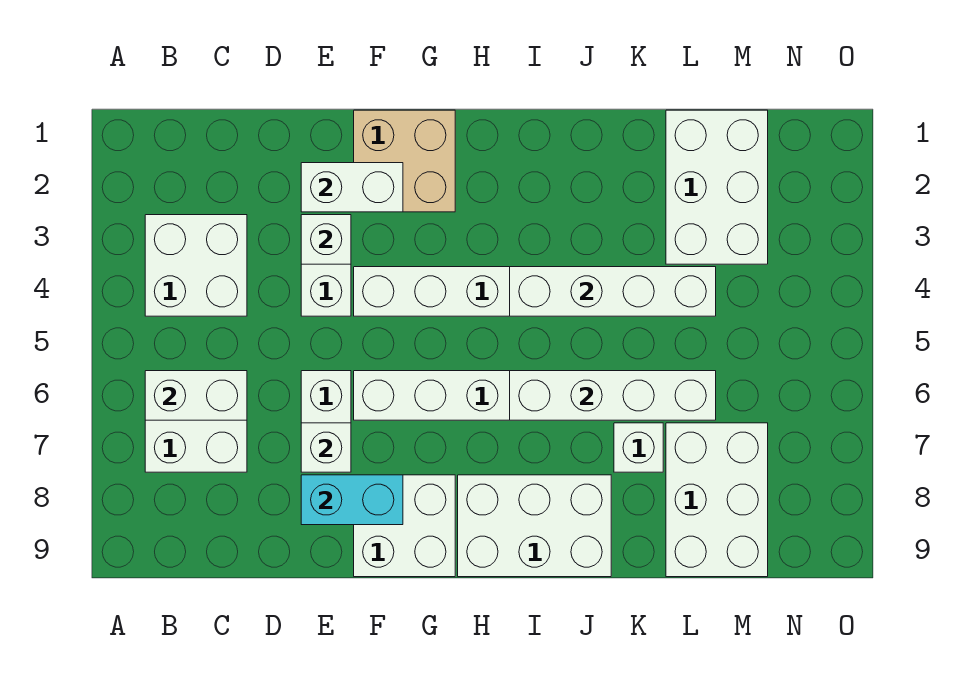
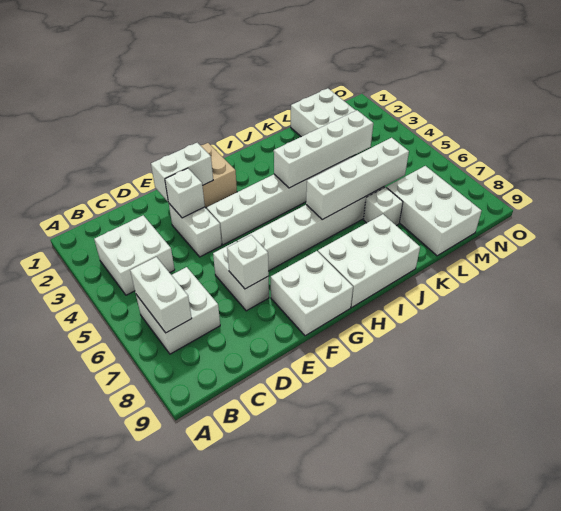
white brick B6:C6 level 2 -> white brick B6:B7 level 2
cyan brick E8:F8 level 2 -> none

